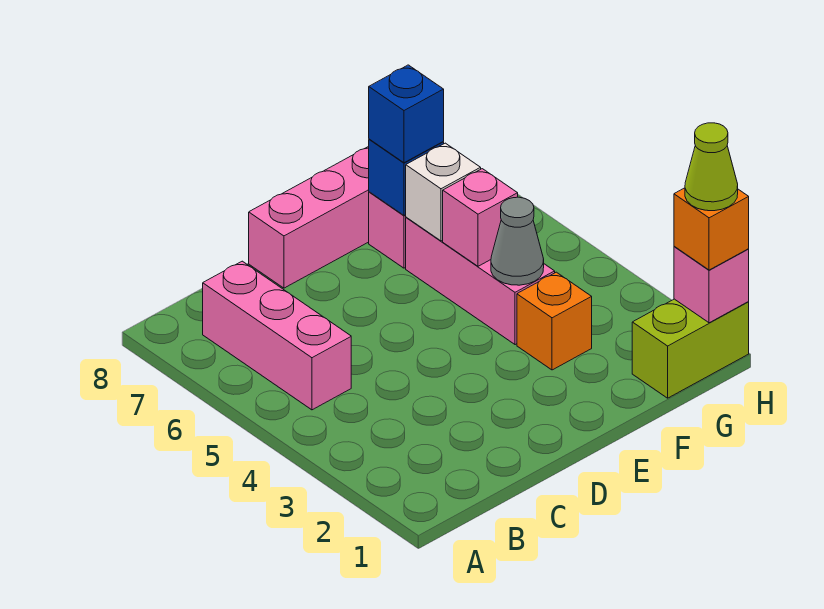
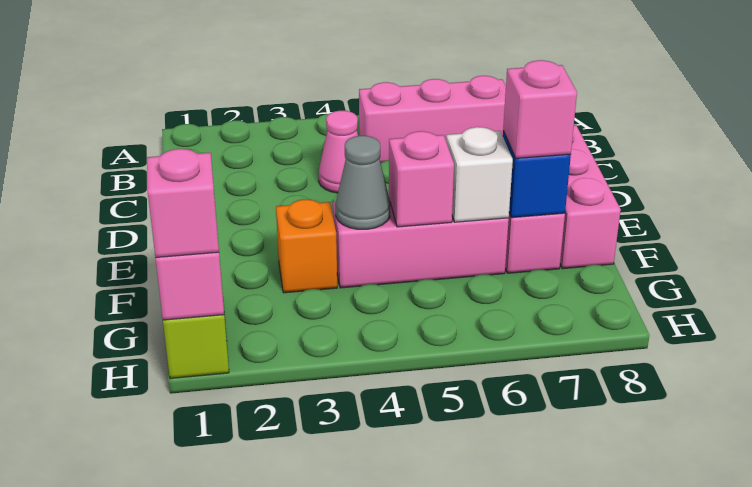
none -> pink cone C4 level 1
blue brick F7 level 3 -> pink brick F7 level 3
orange brick H1 level 3 -> pink brick H1 level 3
lime cone H1 level 4 -> none

